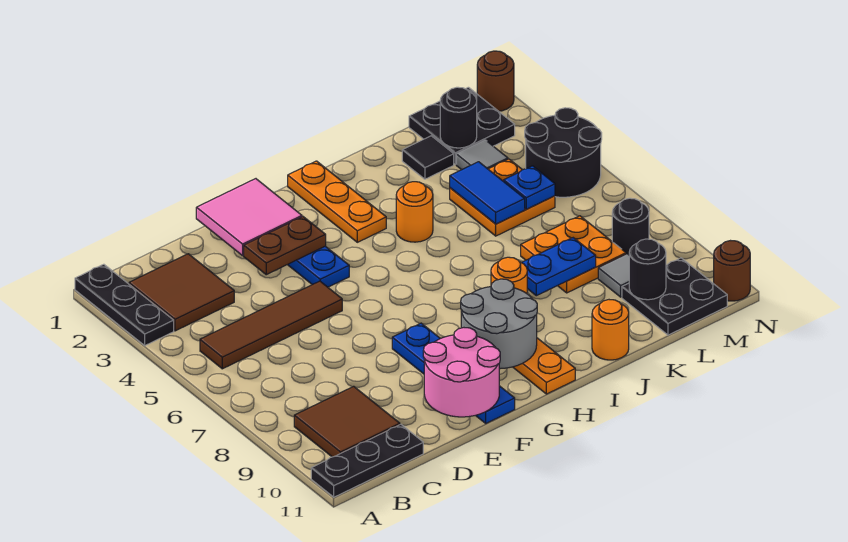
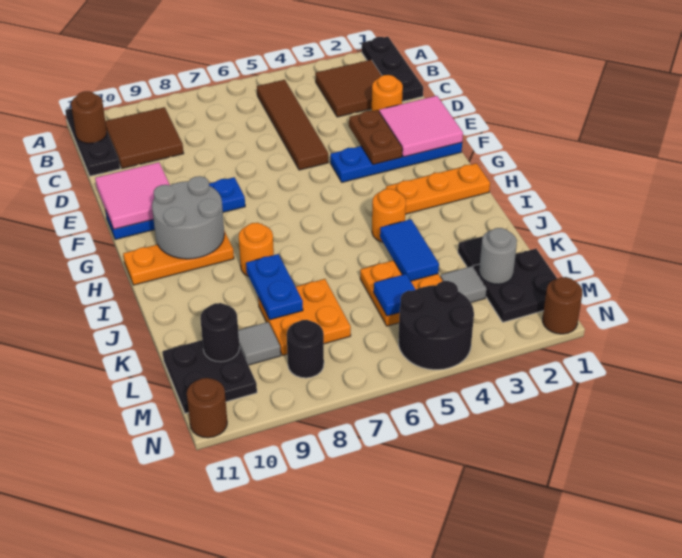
black plate A1:A3 level 1 -> black plate A1:C1 level 1
none -> brown round brick B11 level 2
pink round brick E10:F11 level 2 -> pink tile E10:F11 level 2
orange round brick J11 level 1 -> orange round brick D2 level 1
blue tile K4:K5 level 2 -> blue tile J4:K4 level 2
black round brick L2 level 2 -> grey round brick L2 level 2
blue plate L5 level 2 -> blue tile L5 level 2

